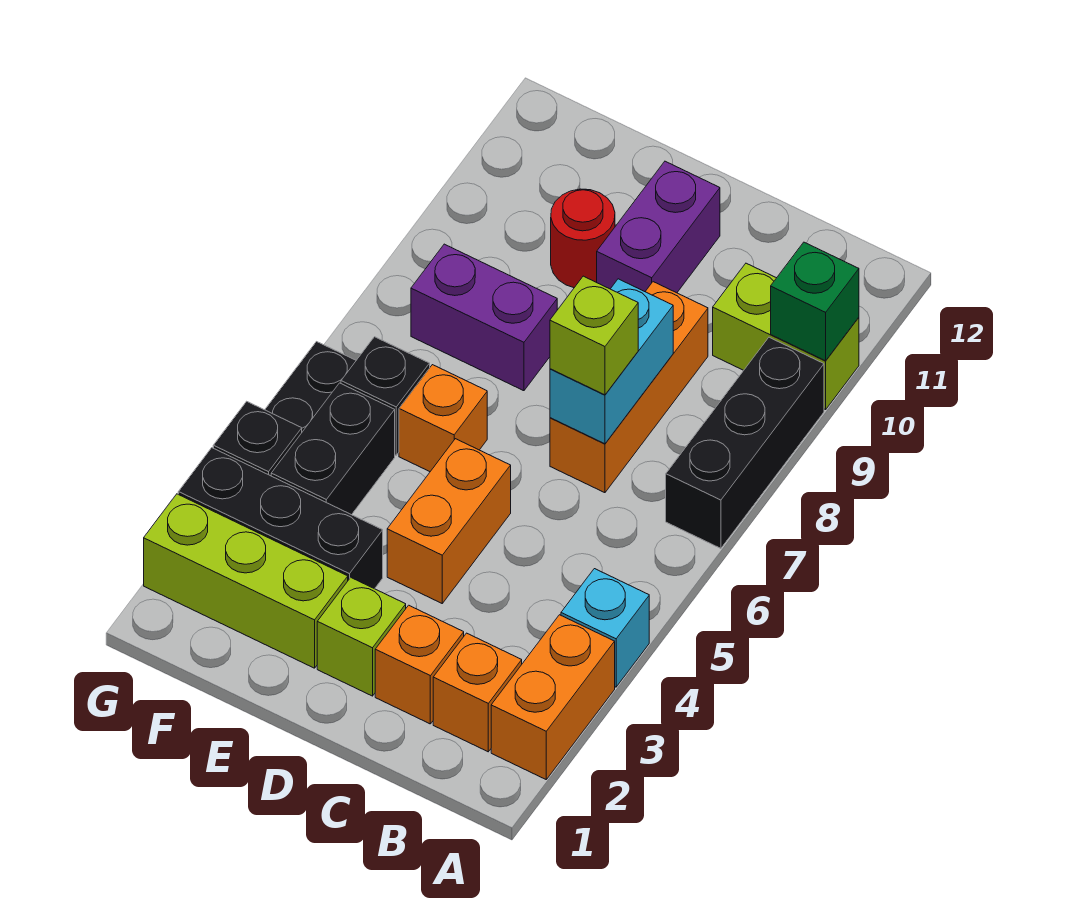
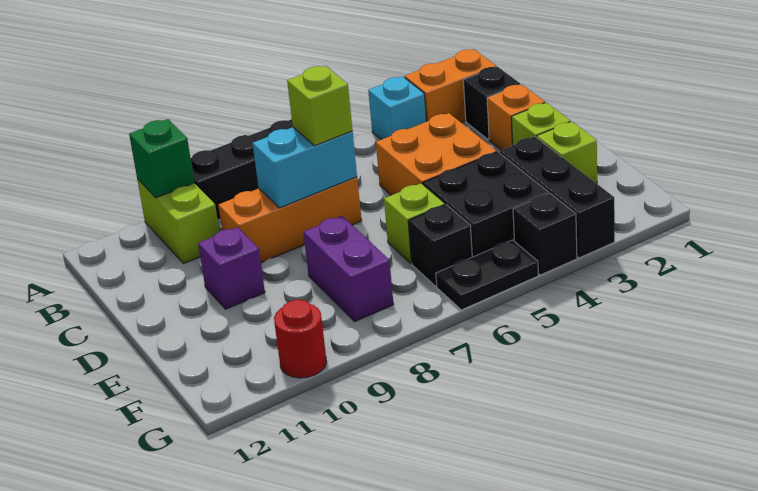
orange brick B2 level 1 -> black brick B2 level 1
orange brick D4:D5 level 1 -> orange brick C4:D5 level 1
purple brick D10:D11 level 1 -> purple brick D10 level 1
lime brick E2:G2 level 1 -> lime brick E2 level 1
orange brick E6 level 1 -> lime brick E6 level 1
red round brick E10 level 1 -> red round brick G10 level 1
black brick F4:F5 level 1 -> black brick E4:F5 level 1

